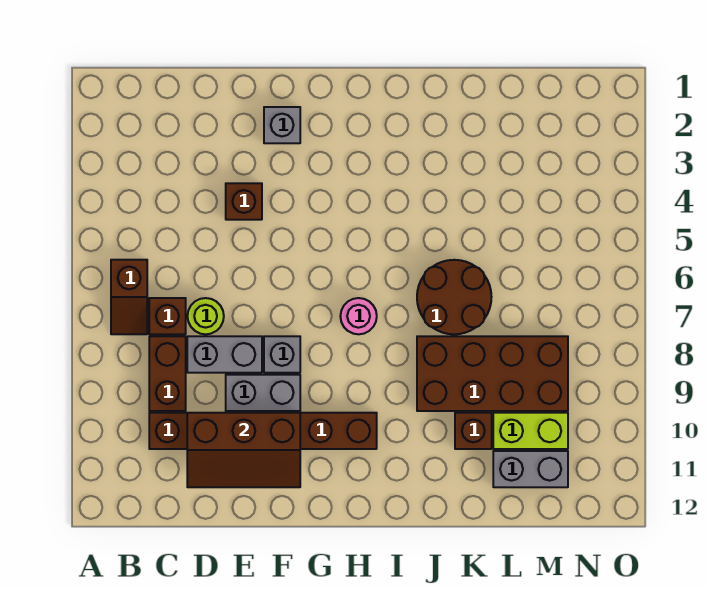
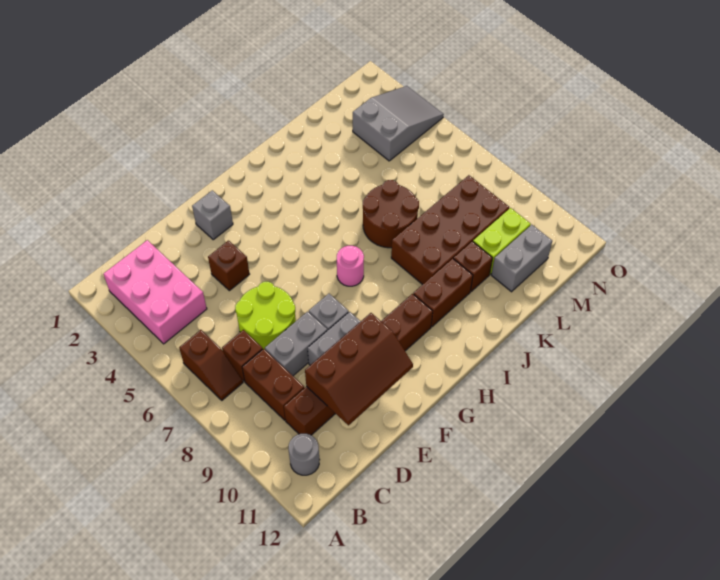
none -> pink brick B2:C4 level 1
none -> grey round brick B11 level 1
lime round brick D7 level 1 -> lime round brick D6:E7 level 1
none -> brown brick I10:J10 level 1
none -> grey slope M3:O4 level 1 top M

